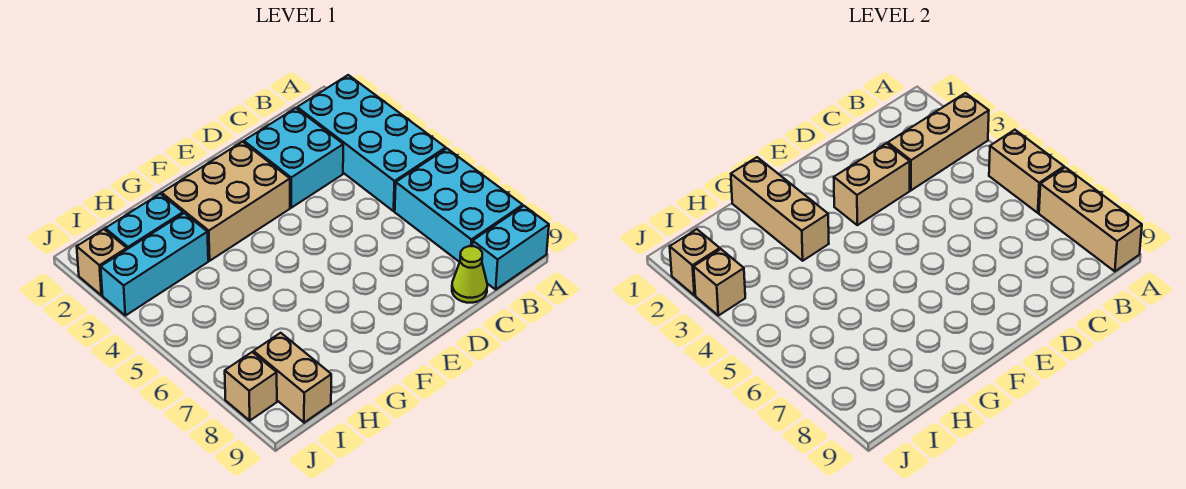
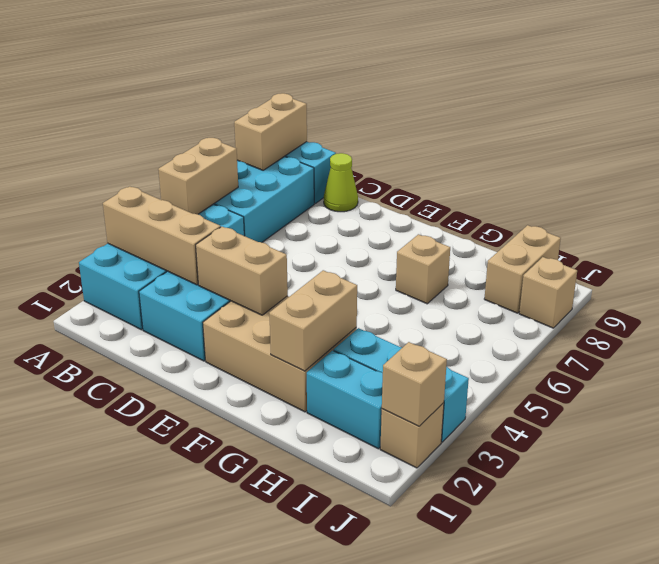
tan brick A7:A9 level 2 -> tan brick A8:A9 level 2
tan brick G1:G3 level 2 -> tan brick G2:G3 level 2
tan brick J3 level 2 -> tan brick G7 level 1

